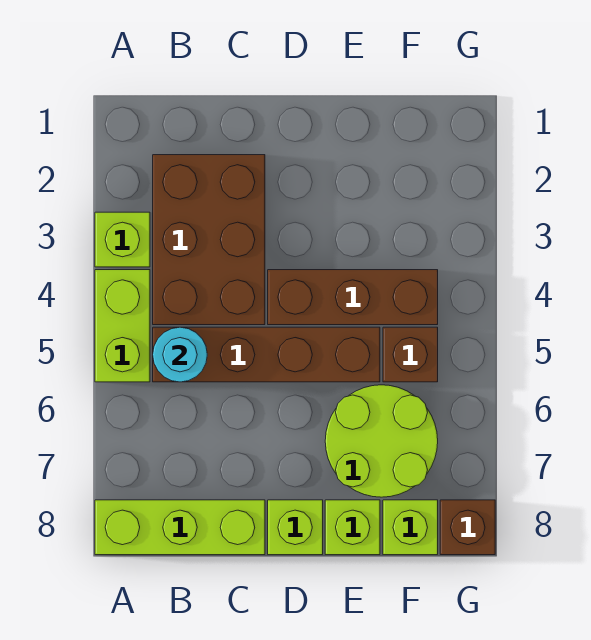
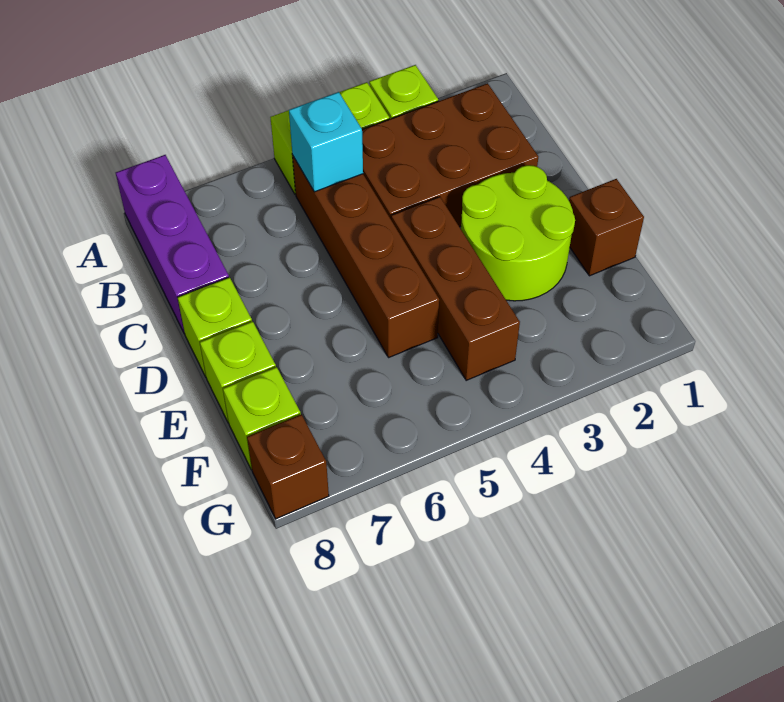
lime brick A8:C8 level 1 -> purple brick A8:C8 level 1
cyan round brick B5 level 2 -> cyan brick B5 level 2
lime round brick E6:F7 level 1 -> lime round brick D2:E3 level 1
brown brick F5 level 1 -> brown brick E1 level 1

